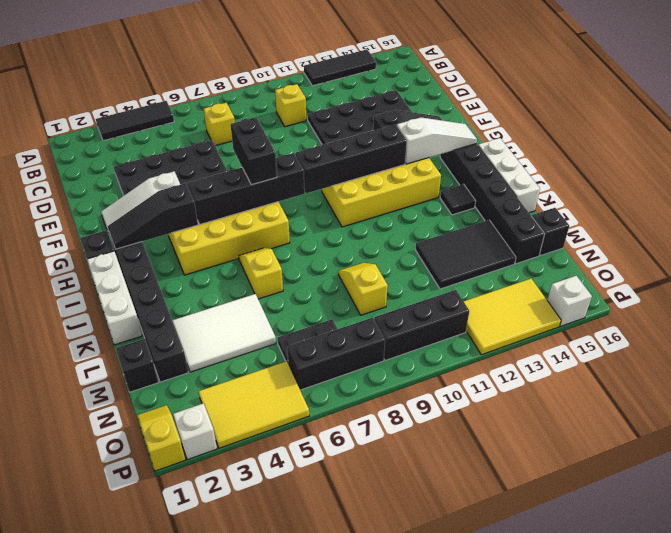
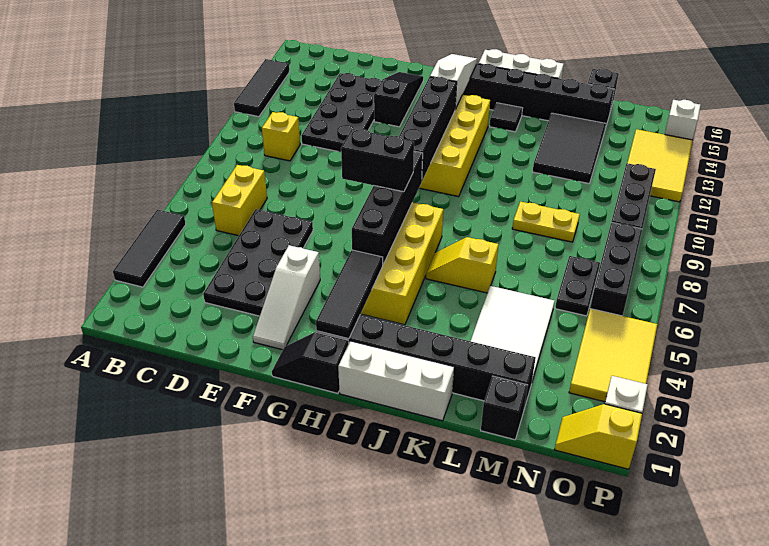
yellow brick C7 level 1 -> yellow brick C6:C7 level 1
black slope H2:H4 level 2 top 4 -> black tile H2:H4 level 2
yellow slope L9:M9 level 1 top M -> yellow plate L9:M9 level 1

